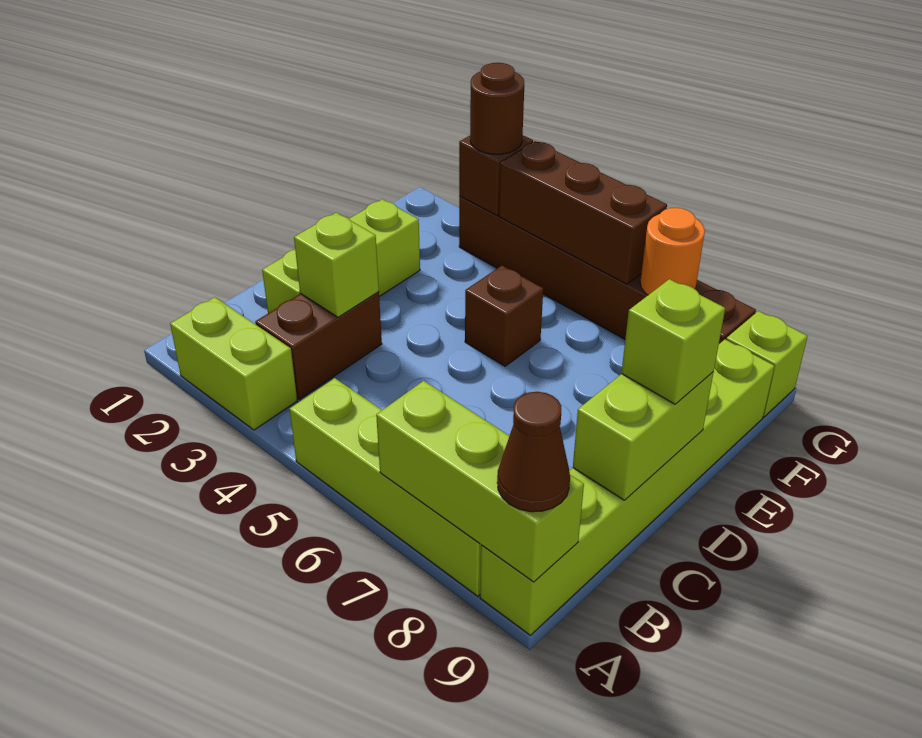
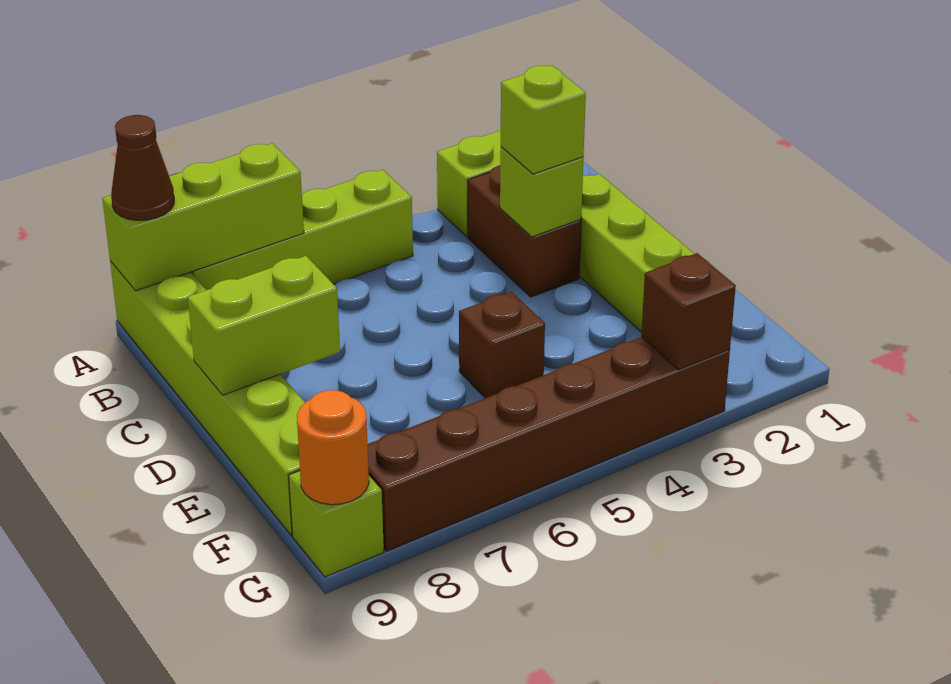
lime brick C9:D9 level 2 -> lime brick D8:D9 level 2
lime brick D9 level 3 -> lime brick C3 level 3
brown round brick G3 level 3 -> none
brown brick G4:G6 level 2 -> none
orange round brick G7 level 2 -> orange round brick G9 level 2

